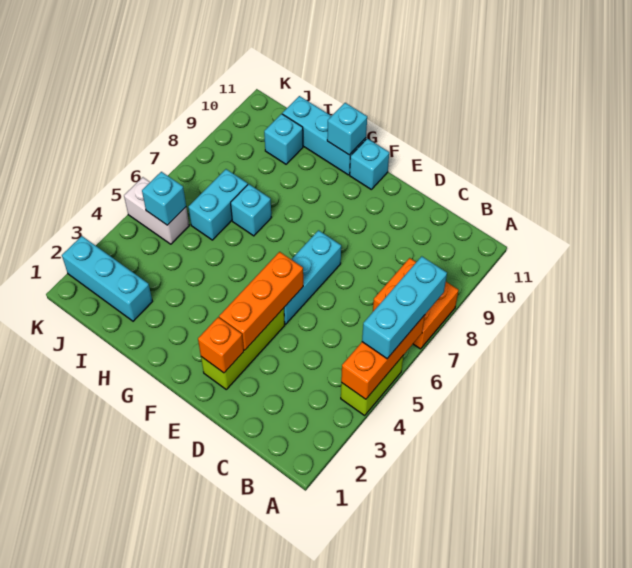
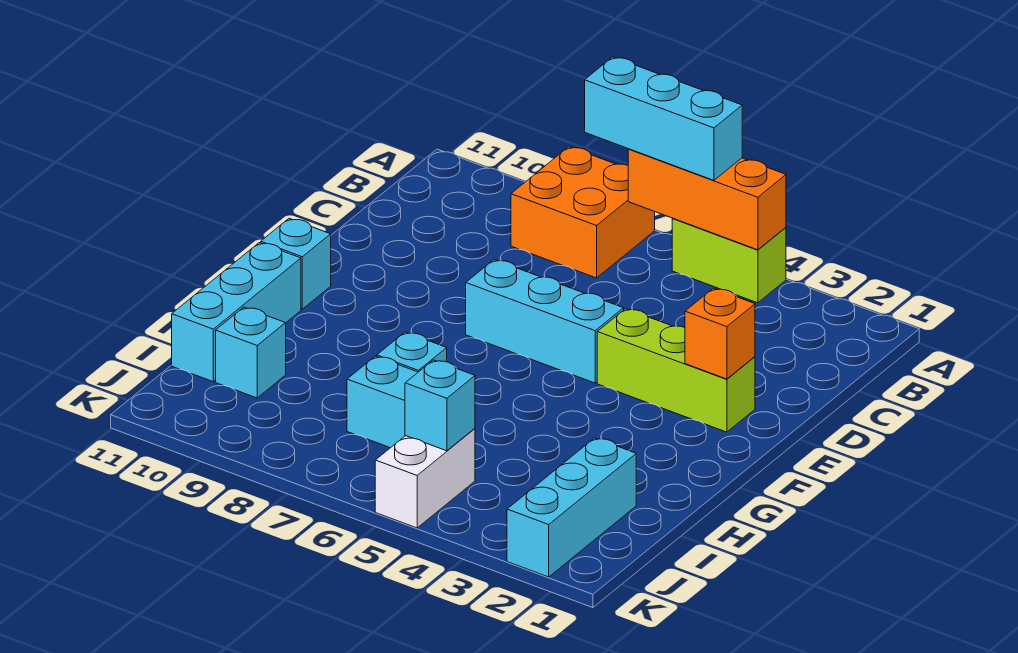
orange brick E3:E5 level 2 -> none
cyan brick G11 level 2 -> none

